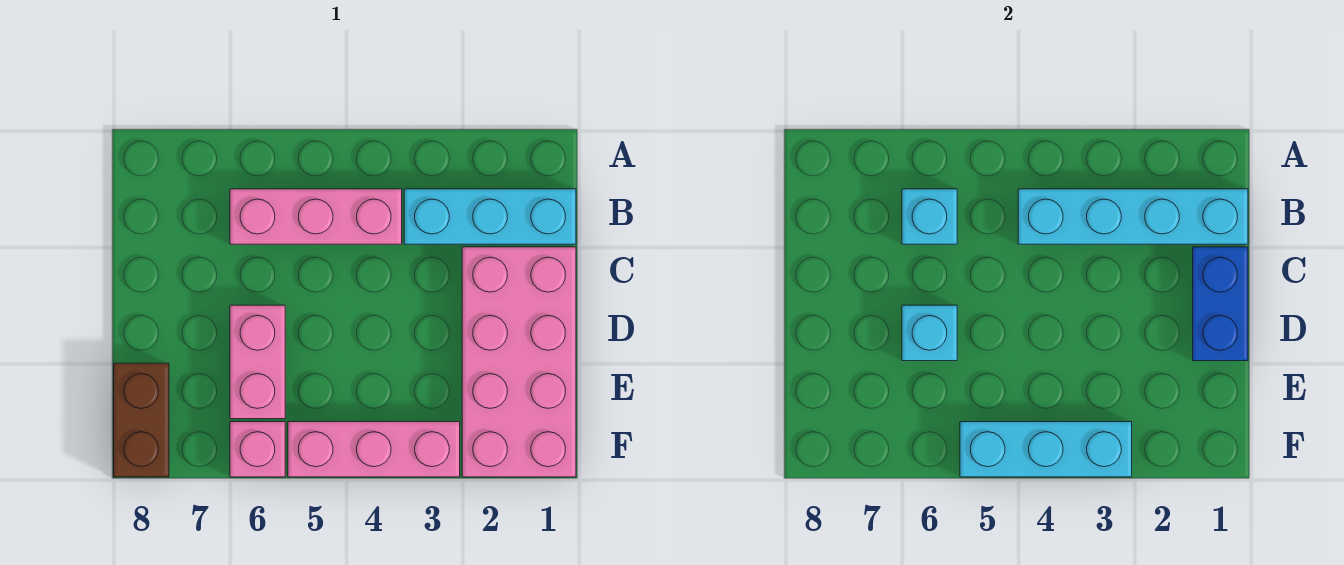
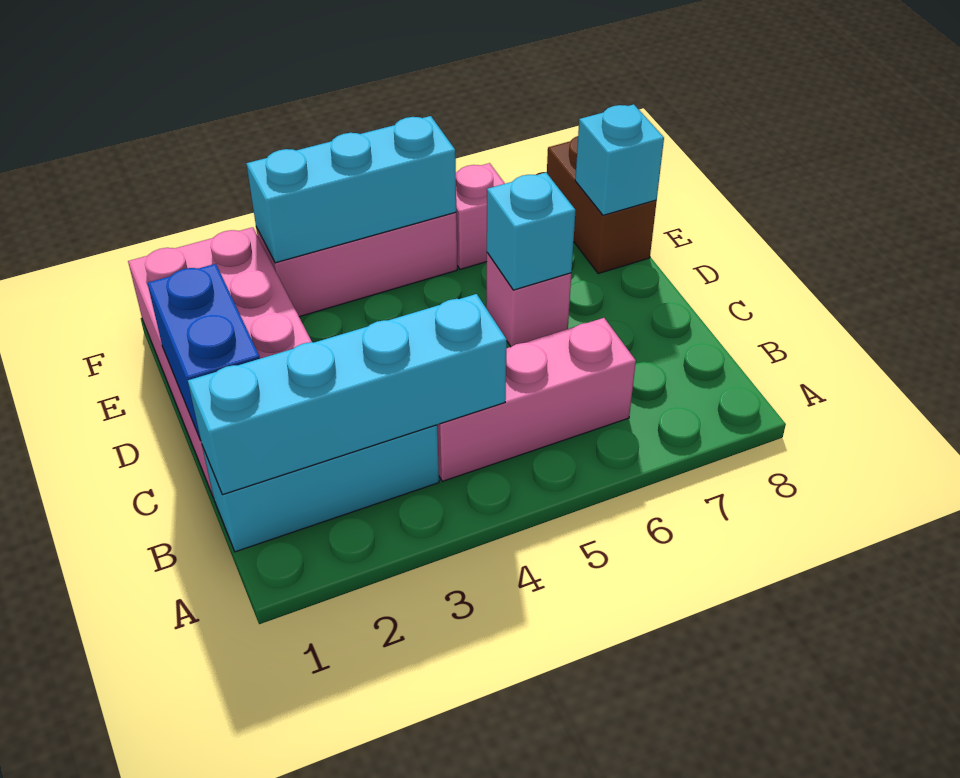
cyan brick B6 level 2 -> cyan brick E8 level 2
pink brick D6:E6 level 1 -> pink brick D6 level 1

